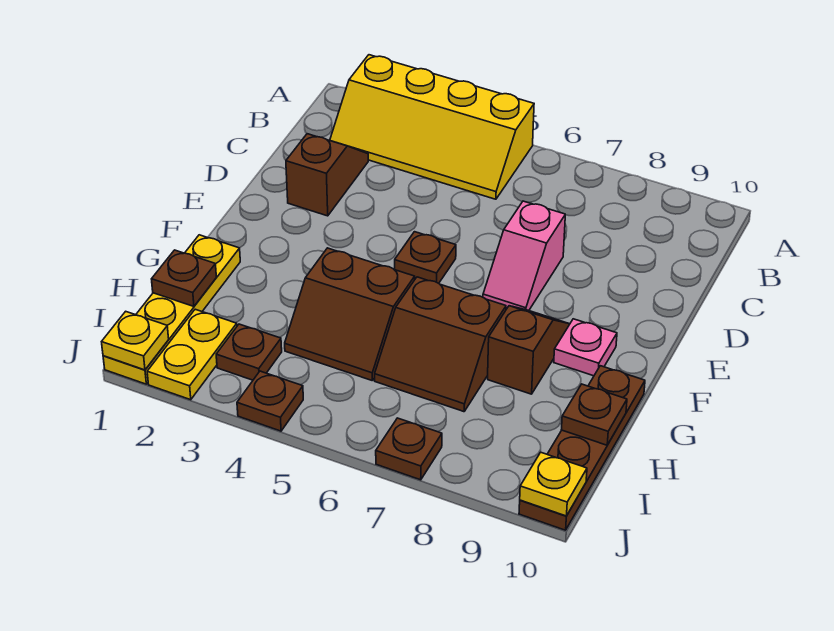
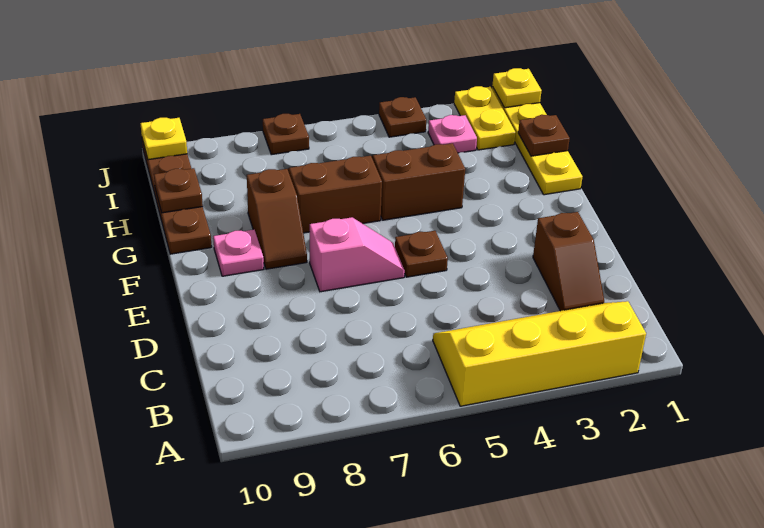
pink slope D7:E7 level 1 top D -> pink slope E6:E7 level 1 top 7
brown plate I3 level 1 -> pink plate I3 level 1

